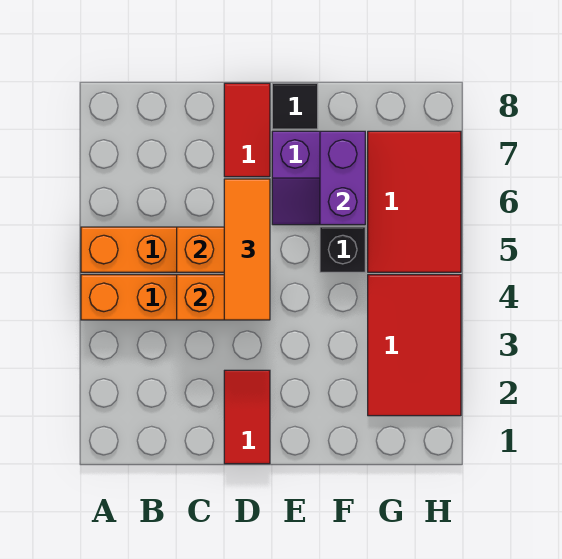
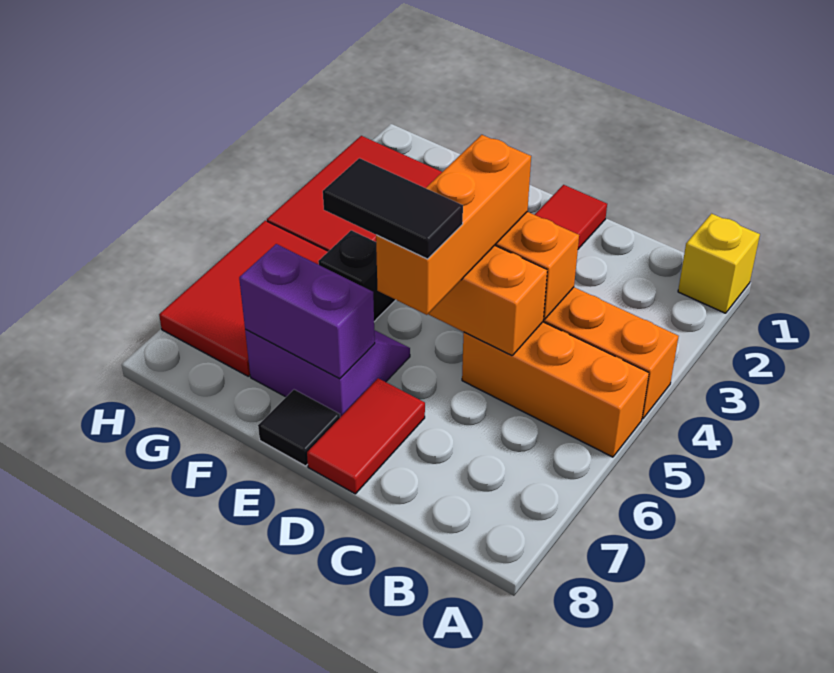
none -> yellow brick A1 level 1
orange tile D4:D6 level 3 -> orange brick D4:D6 level 3
none -> black tile D6:E6 level 4
purple brick F6:F7 level 2 -> purple brick E7:F7 level 2

